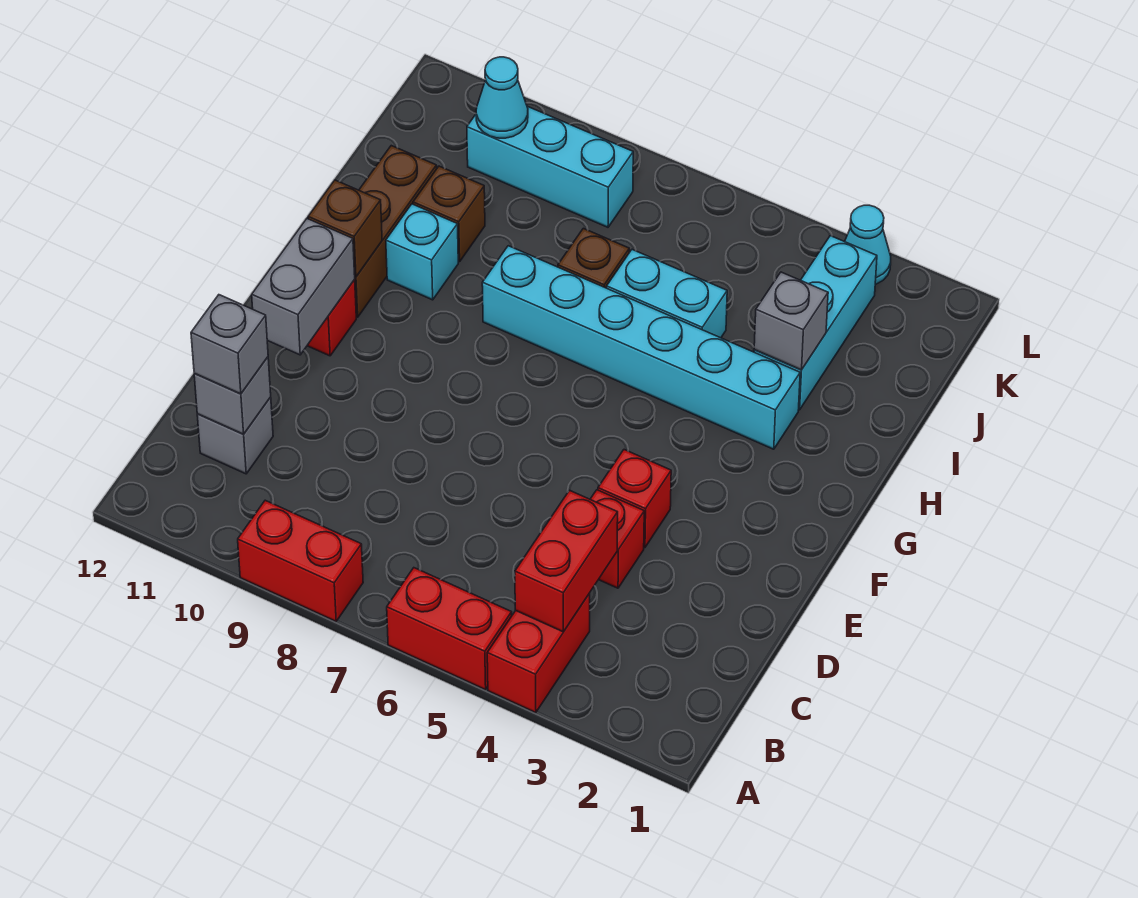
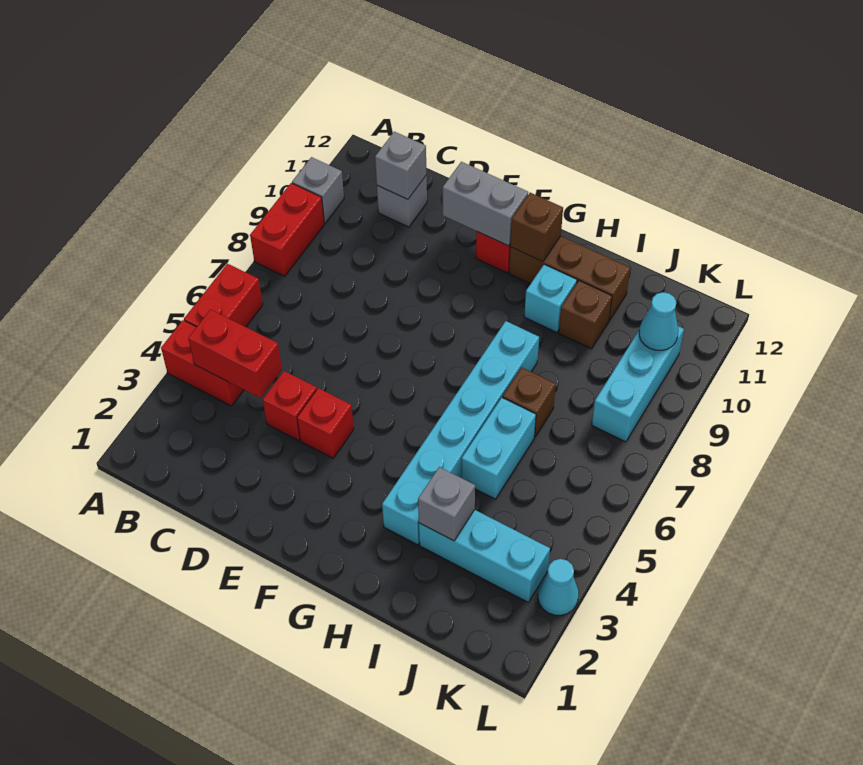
grey brick C11 level 3 -> grey brick A10 level 1

